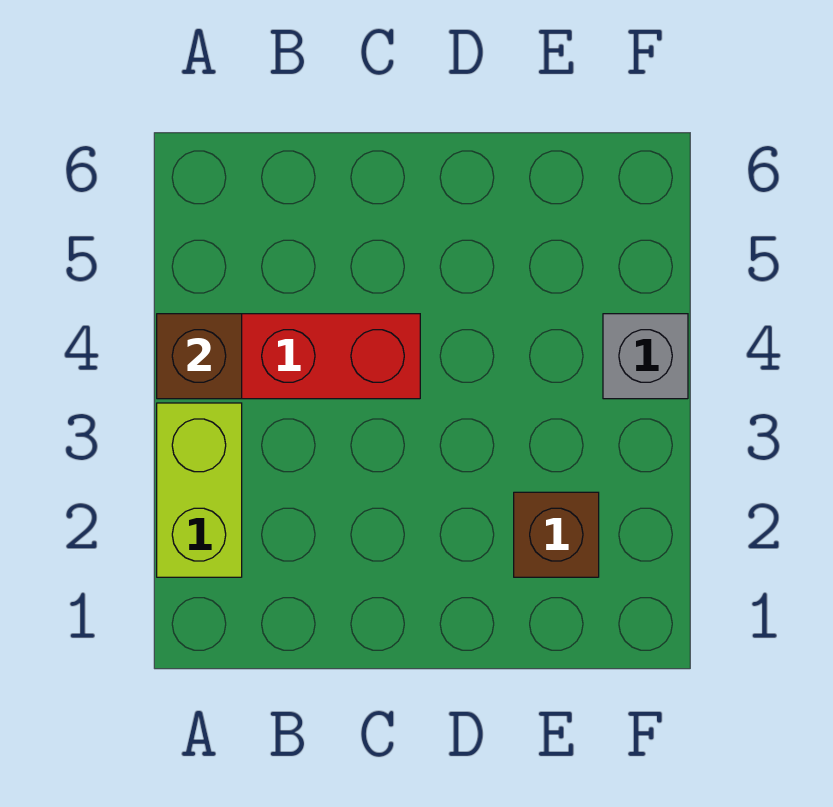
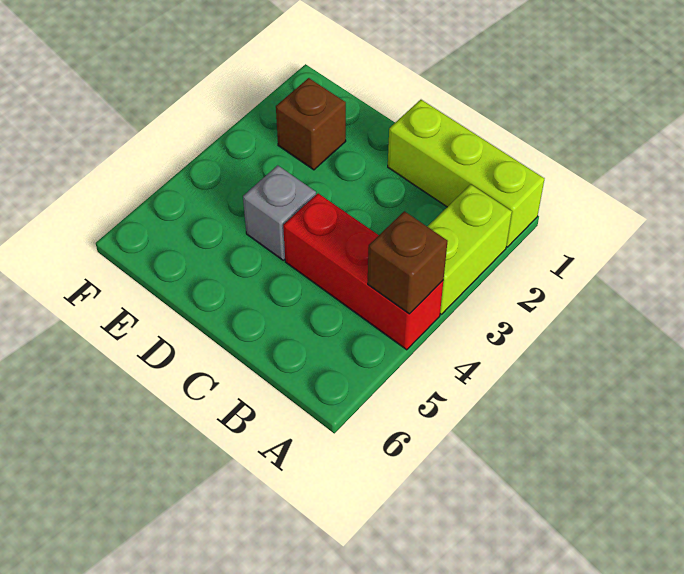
none -> lime brick A1:C1 level 1
grey brick F4 level 1 -> grey brick D4 level 1

